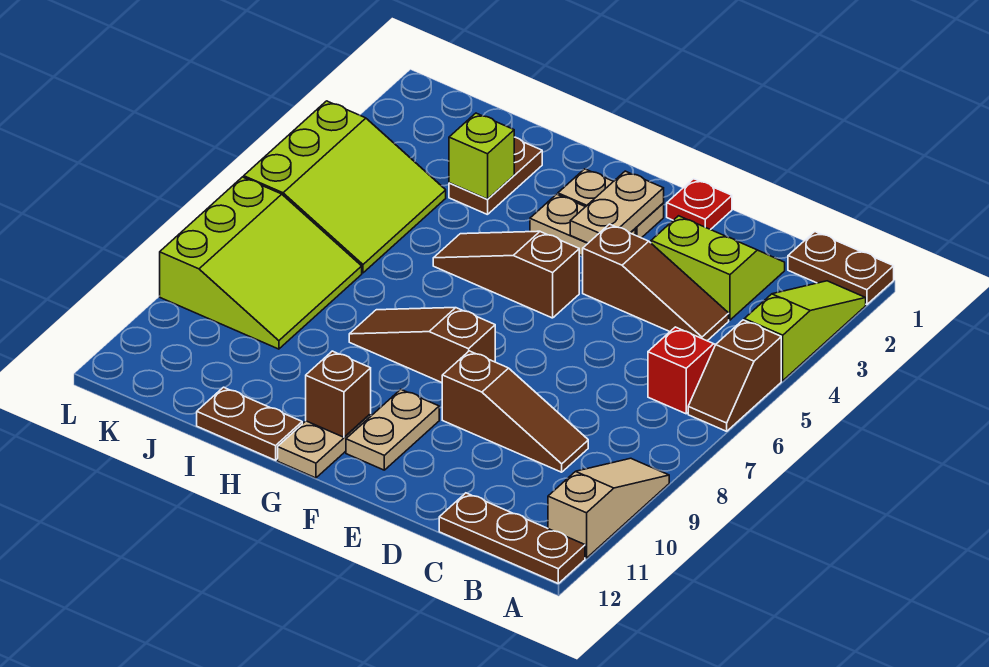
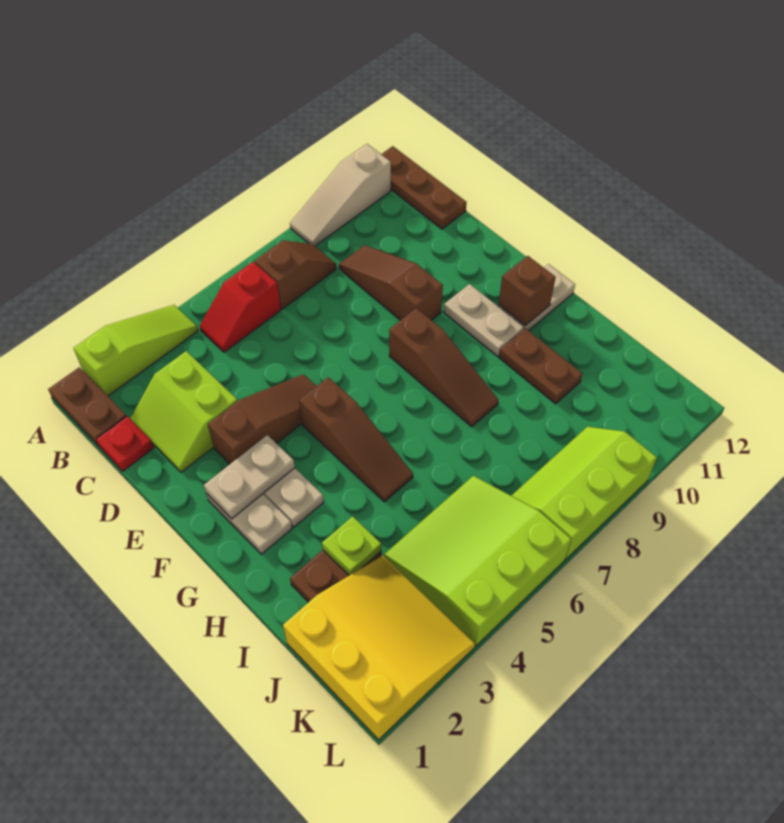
lime slope A2:A4 level 1 top 4 -> lime slope A2:A4 level 1 top 2
brown slope A5:A6 level 1 top 5 -> brown slope B7:B8 level 1 top 7
brown slope C4:E4 level 1 top E -> brown slope E3:E5 level 1 top 3
red plate E1 level 1 -> red plate C1 level 1
tan plate F10:F11 level 1 -> tan plate F10:G10 level 1
brown plate H12:I12 level 1 -> brown plate H10:I10 level 1
lime brick I3 level 2 -> lime plate I3 level 2
none -> yellow slope J1:L3 level 1 top 1
lime slope J7:L9 level 1 top L -> lime slope K7:L9 level 1 top L

